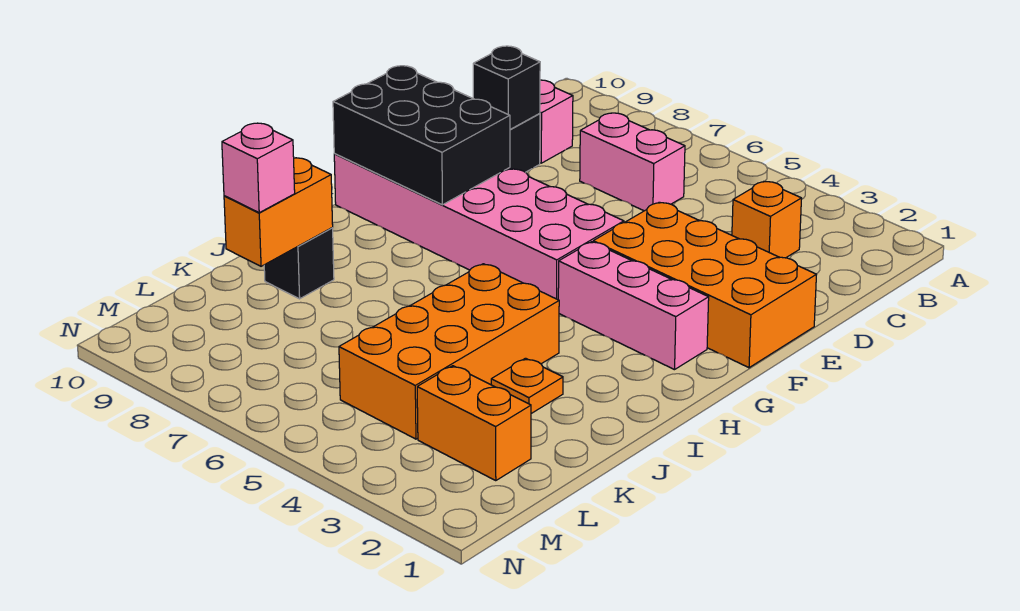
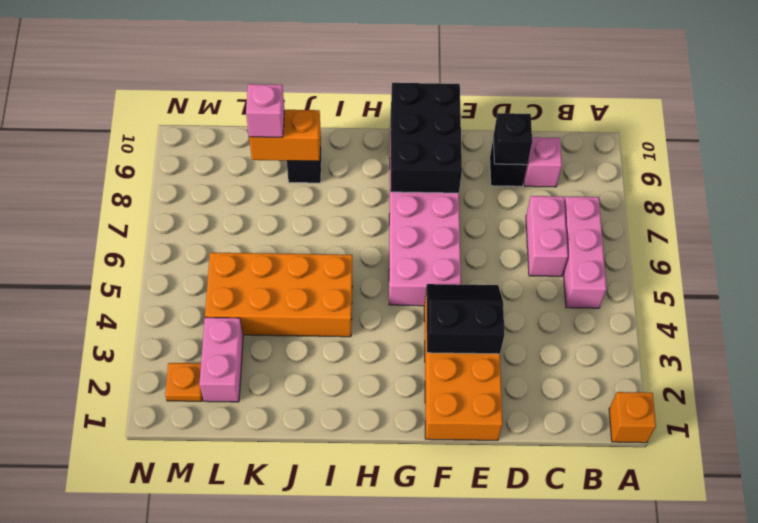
orange brick C3 level 1 -> orange brick A1 level 1
none -> black slope E3:F4 level 2 top 3
pink brick G2:G4 level 1 -> pink brick B5:B7 level 1
orange plate J3 level 1 -> orange plate M2 level 1
orange brick L2:L3 level 1 -> pink brick L2:L3 level 1

